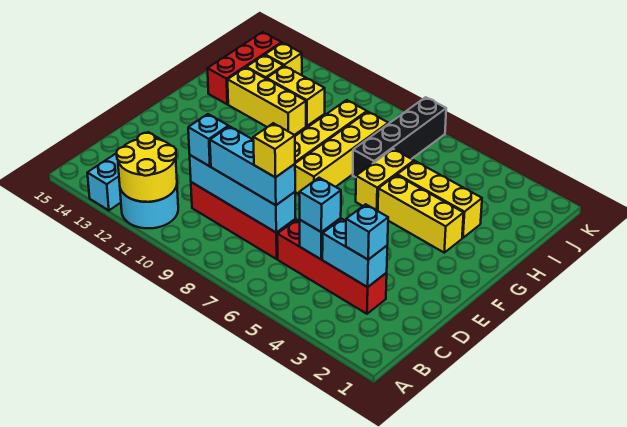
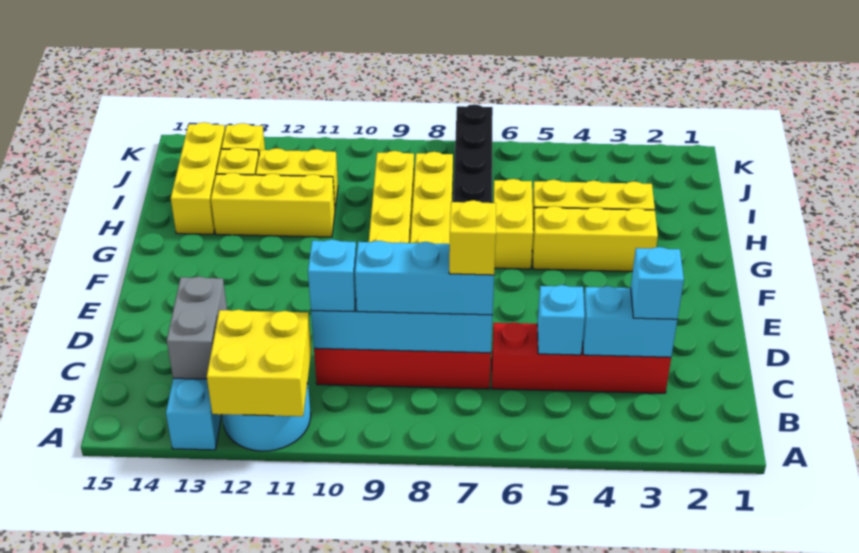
yellow round brick A11:B12 level 2 -> yellow brick A11:B12 level 2
none -> grey brick B13:C13 level 2
cyan brick C5 level 3 -> none
red brick H14:J14 level 1 -> yellow brick H14:J14 level 1

